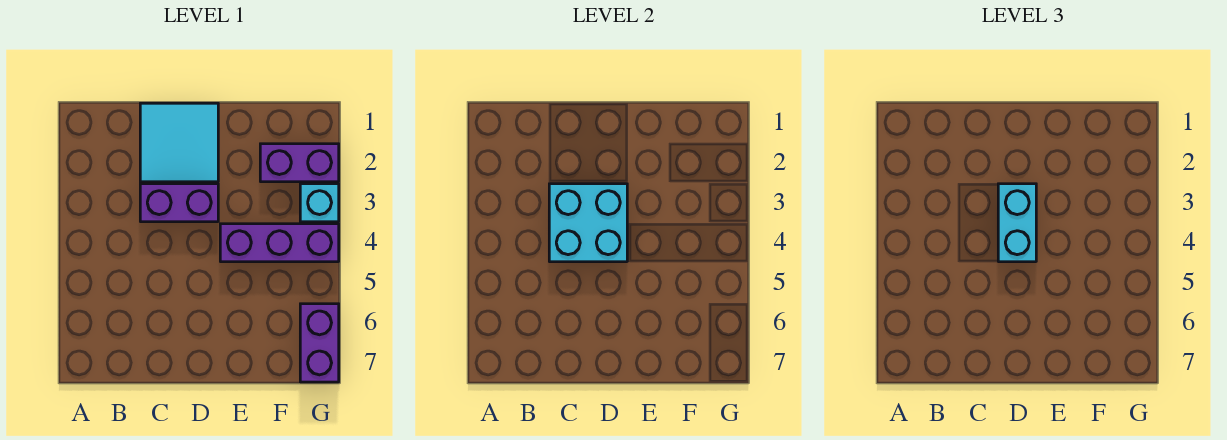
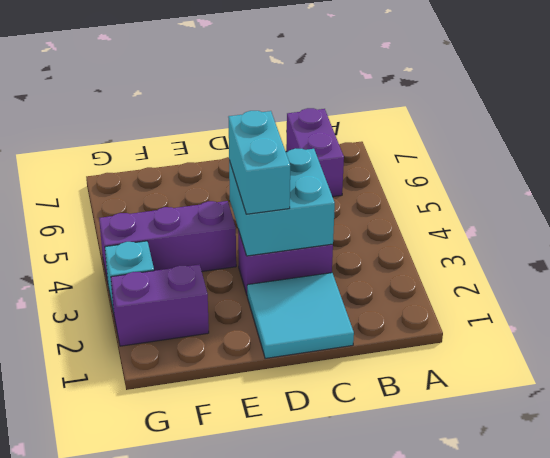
purple brick G6:G7 level 1 -> purple brick B6:B7 level 1

